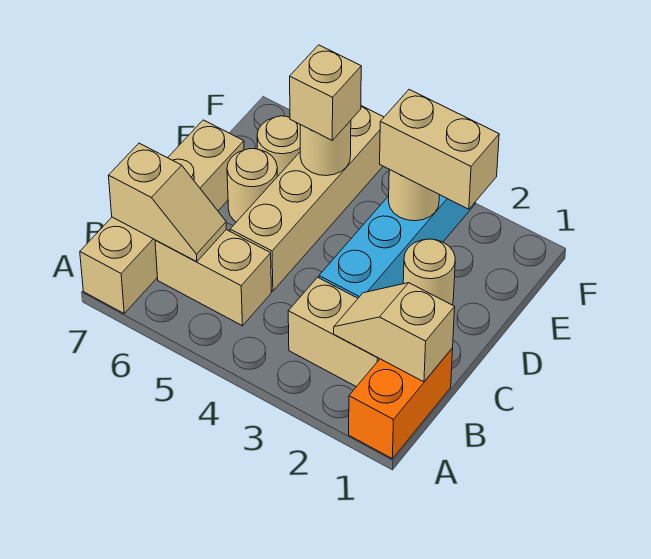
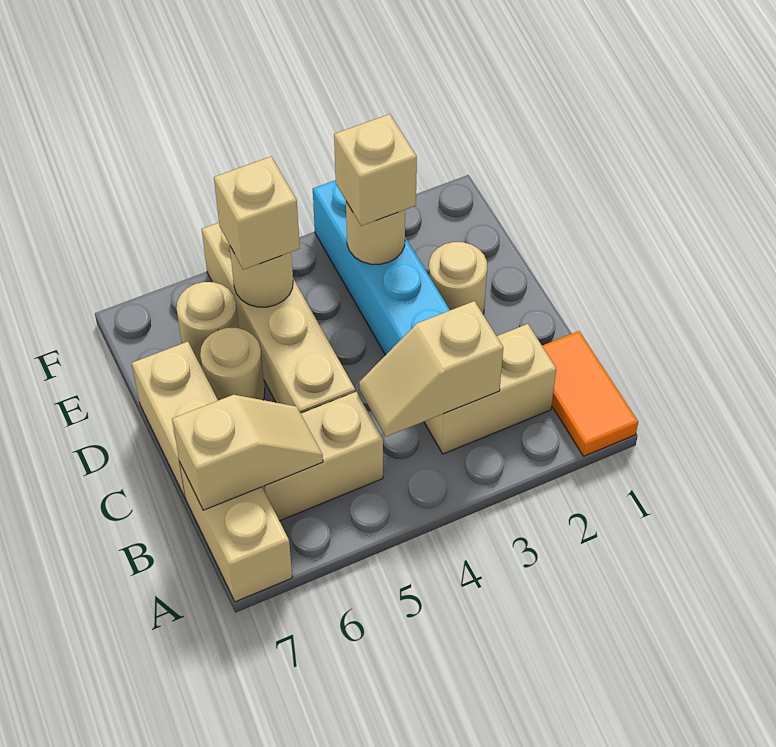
orange brick A1:B1 level 1 -> orange tile A1:B1 level 1
tan slope B1:B2 level 2 top 1 -> tan slope B3:B4 level 2 top 3
tan brick E2:E3 level 3 -> tan brick E3 level 3

